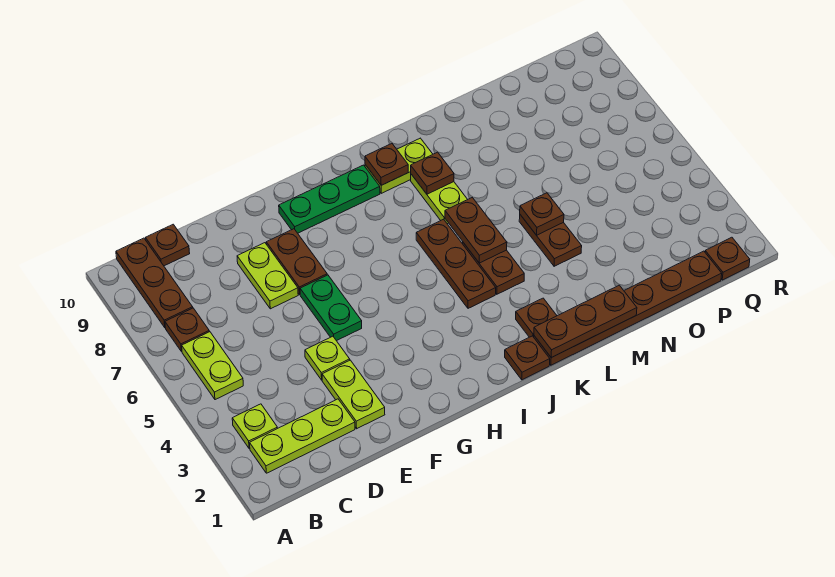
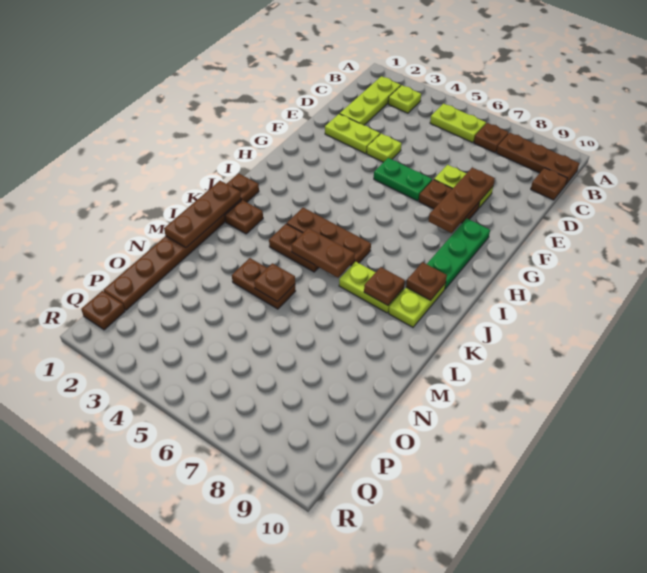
none -> brown plate E8:G8 level 2

